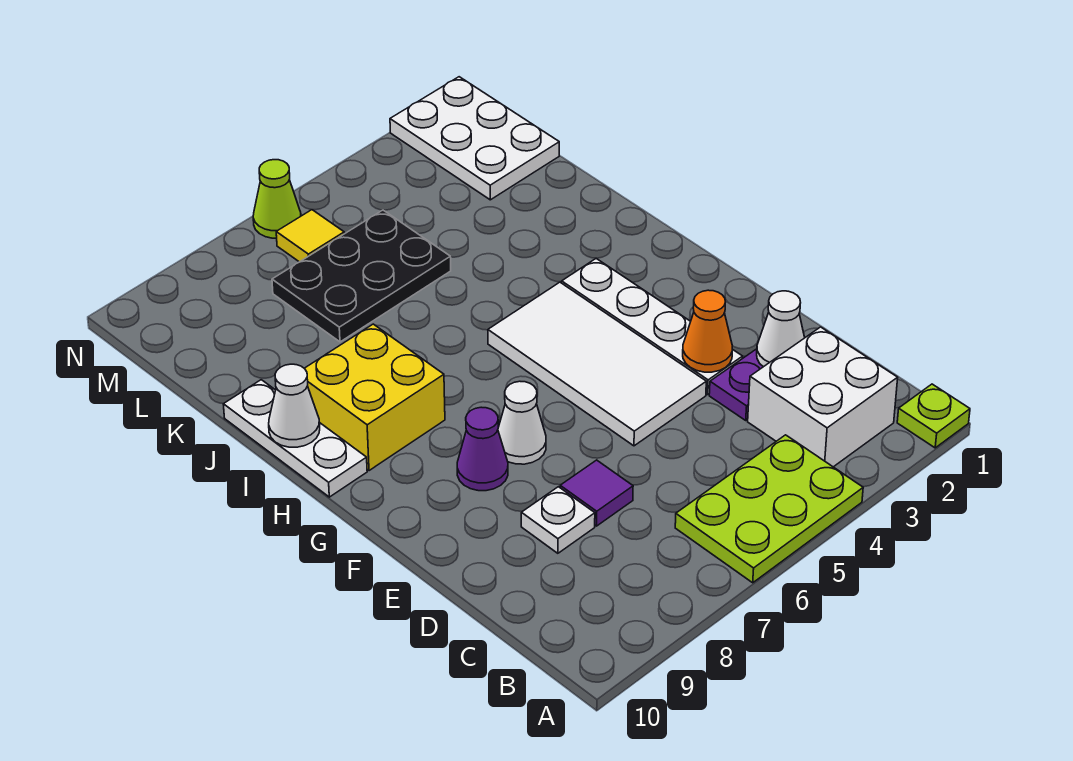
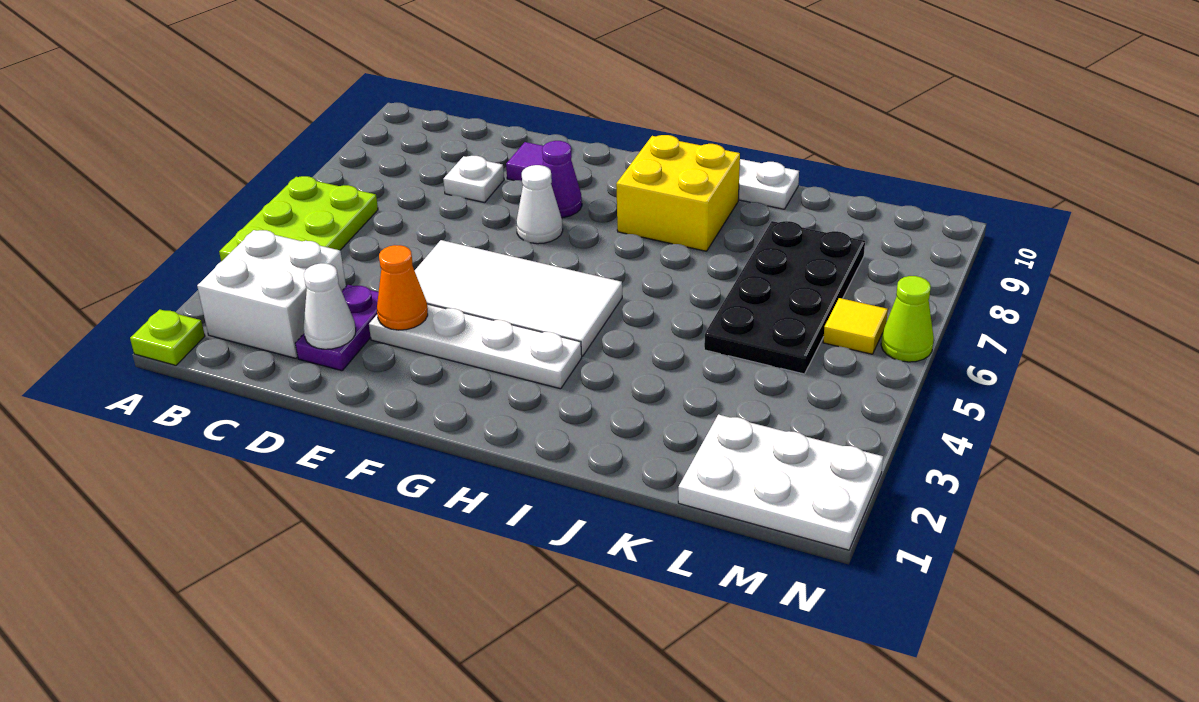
purple tile D7 level 1 -> purple tile E9 level 1
white cone I10 level 2 -> none
black plate K5:L7 level 1 -> black plate K5:L8 level 1

